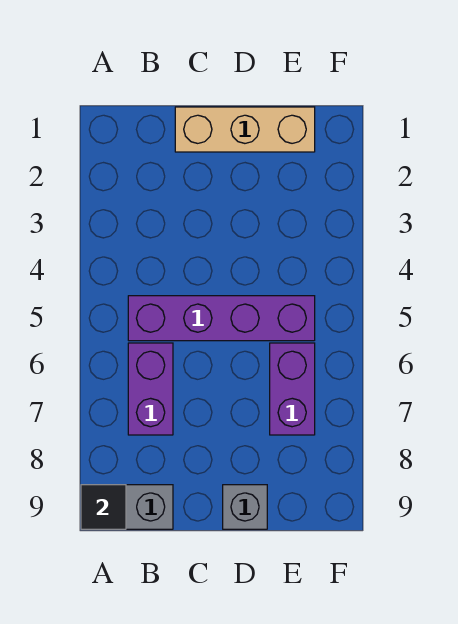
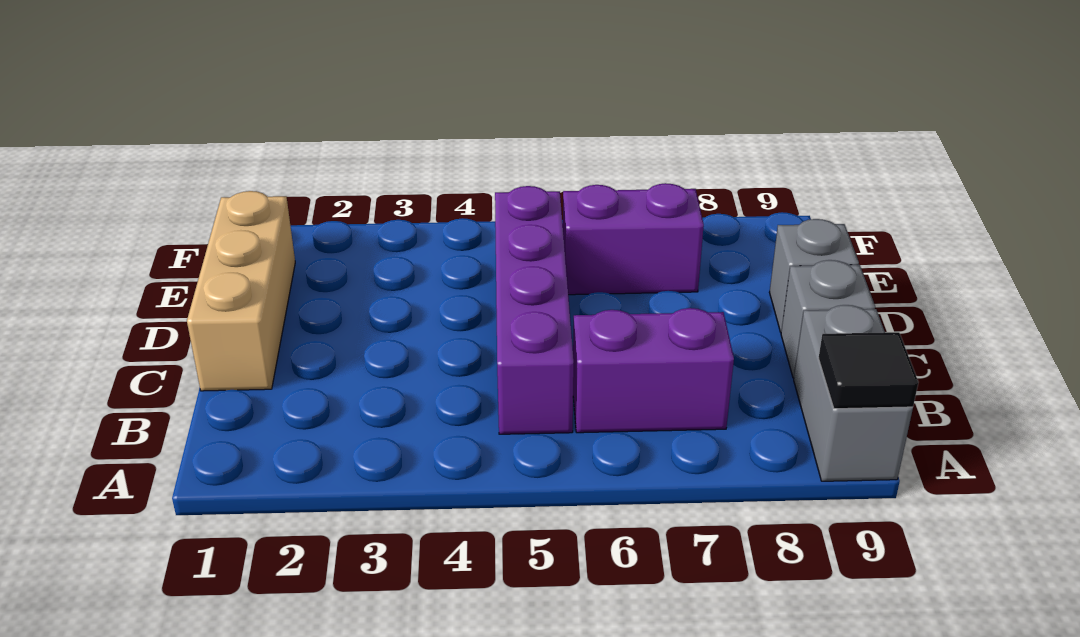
none -> grey brick C9 level 1

